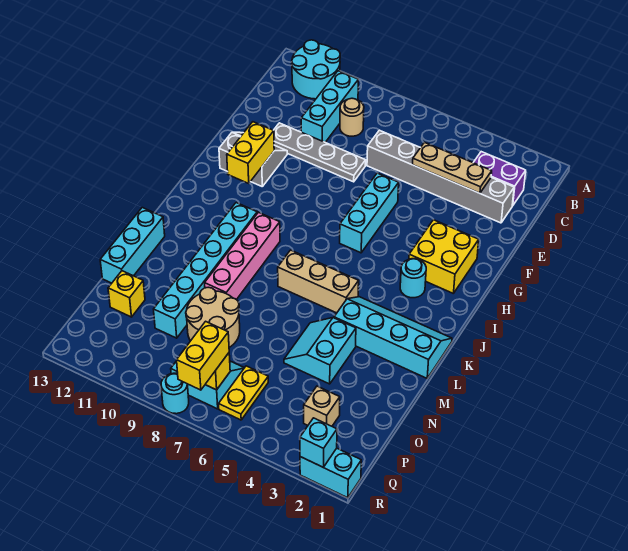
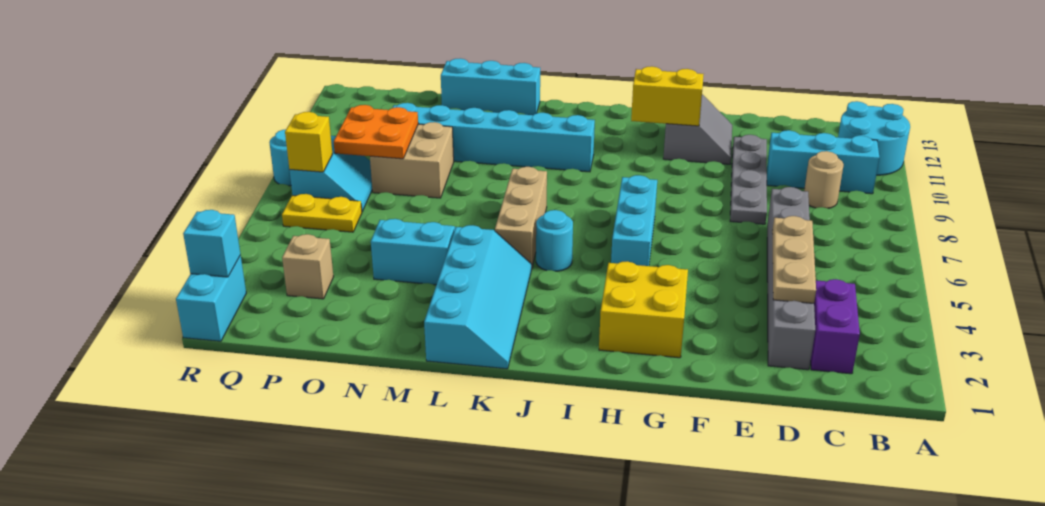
cyan brick F6:H6 level 1 -> cyan brick H5:H7 level 1
cyan round brick I3 level 1 -> cyan round brick J5 level 1
pink brick J9:M9 level 1 -> none
tan round brick N8:O9 level 1 -> tan brick N8:O9 level 1
none -> orange plate O8:P9 level 2
yellow brick O12 level 1 -> none
yellow brick Q7:R7 level 3 -> none

